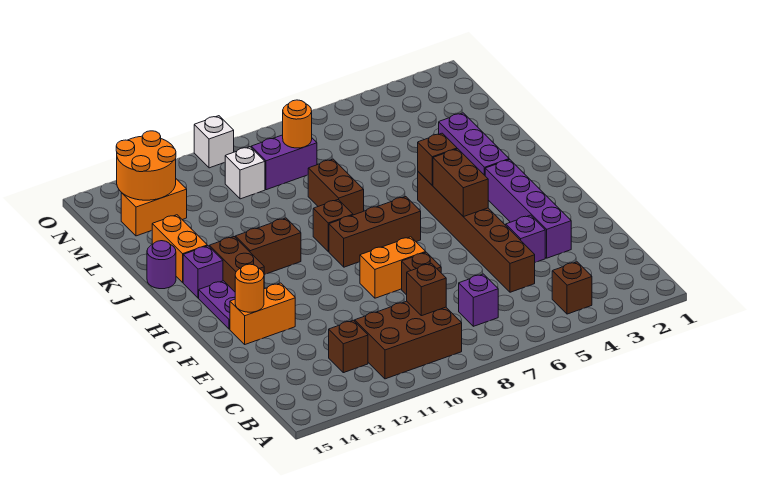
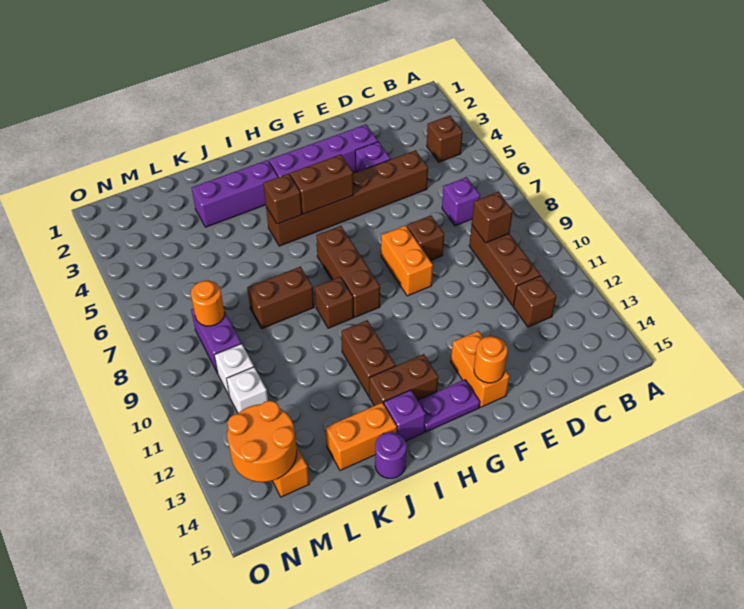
brown brick B9:C11 level 1 -> brown brick C9:C11 level 1
white brick O10 level 1 -> white brick M11 level 1

